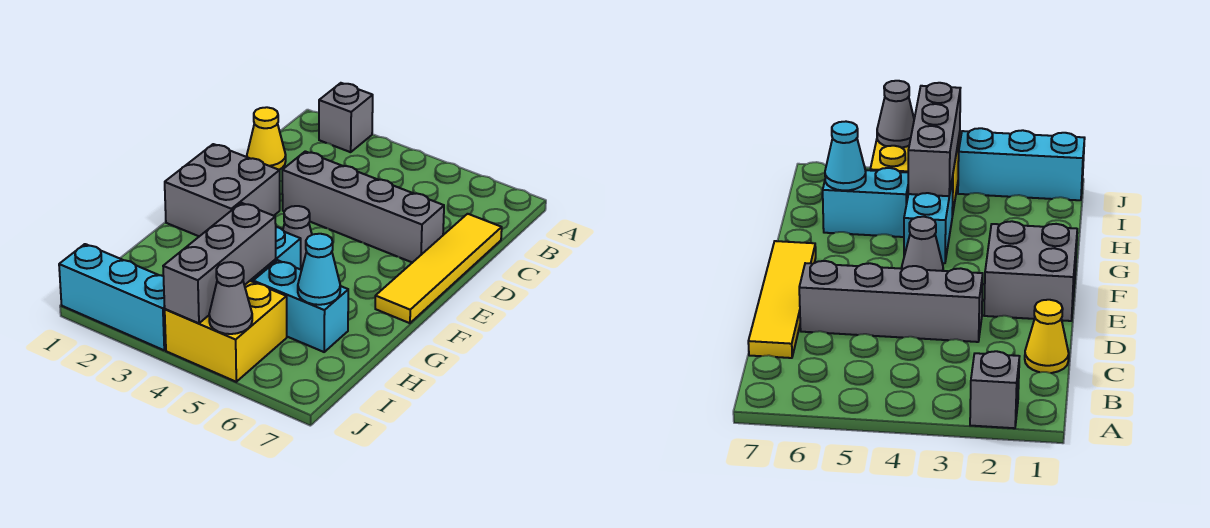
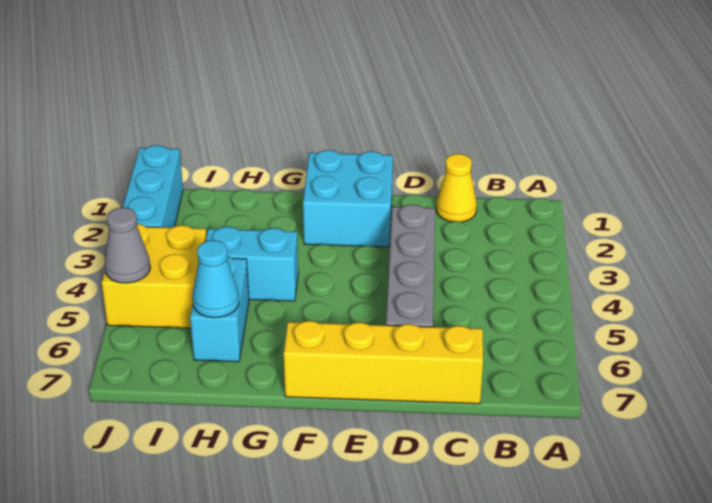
grey brick A2 level 1 -> none
yellow tile C7:F7 level 1 -> yellow brick C7:F7 level 1
grey brick E1:F2 level 1 -> cyan brick E1:F2 level 1
grey cone F4 level 1 -> none
grey brick H4:J4 level 2 -> none

